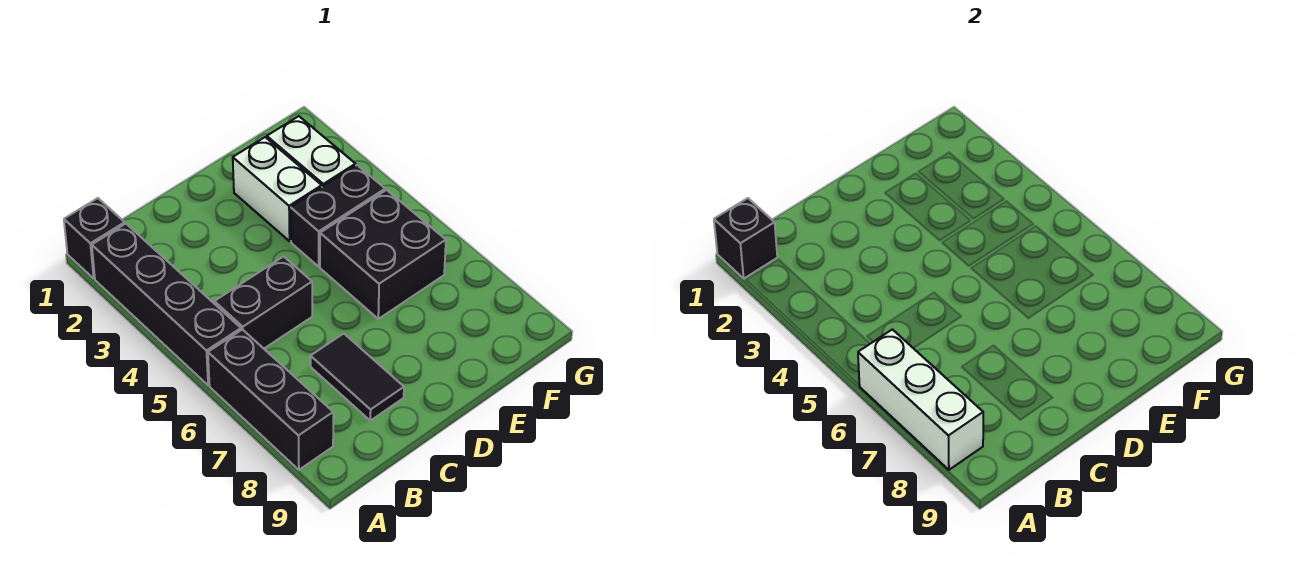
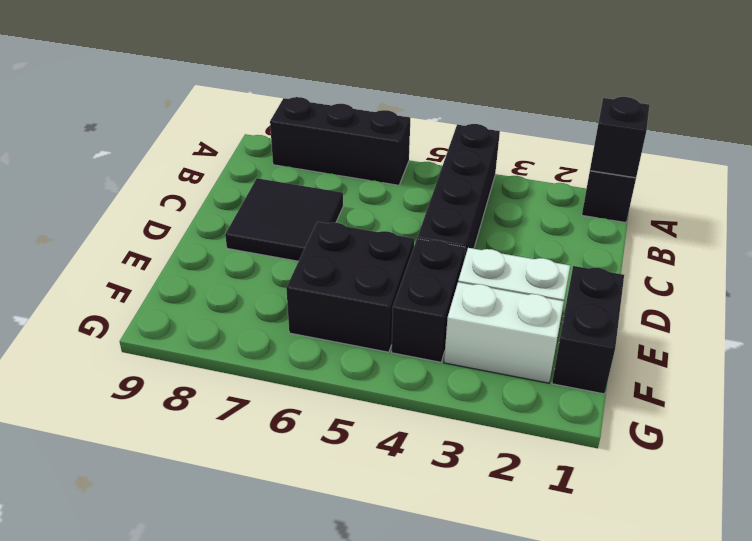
black brick A2:A5 level 1 -> black brick A4:D4 level 1
white brick A6:A8 level 2 -> none
black brick B5:C5 level 1 -> black brick E1:F1 level 1
black tile C7:C8 level 1 -> black tile C7:D8 level 1

